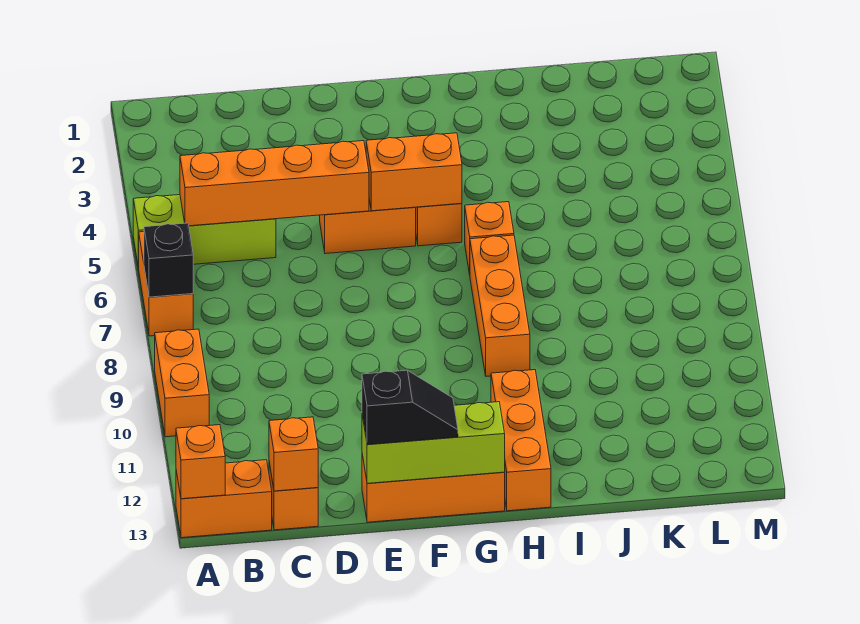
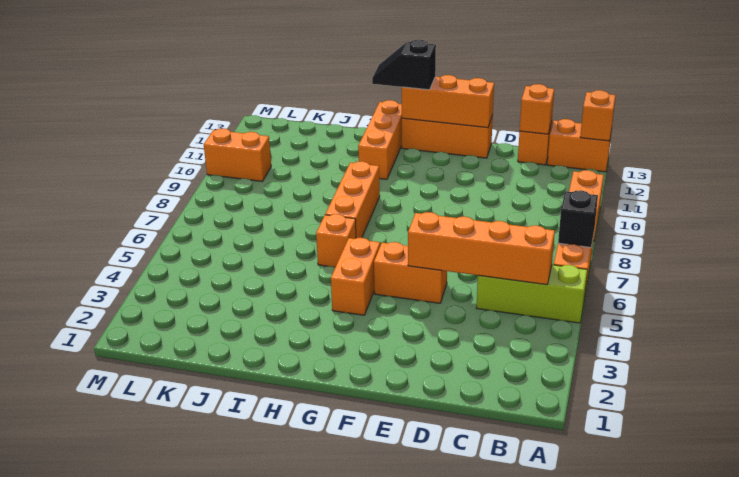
lime brick E13:G13 level 2 -> orange brick E13:G13 level 2
black slope E13:F13 level 3 top E -> black slope G13:H13 level 3 top G
orange brick F5:G5 level 2 -> orange brick L10:M10 level 1

